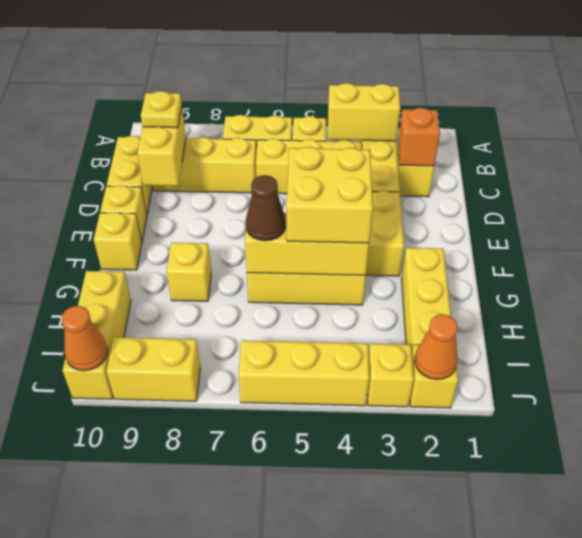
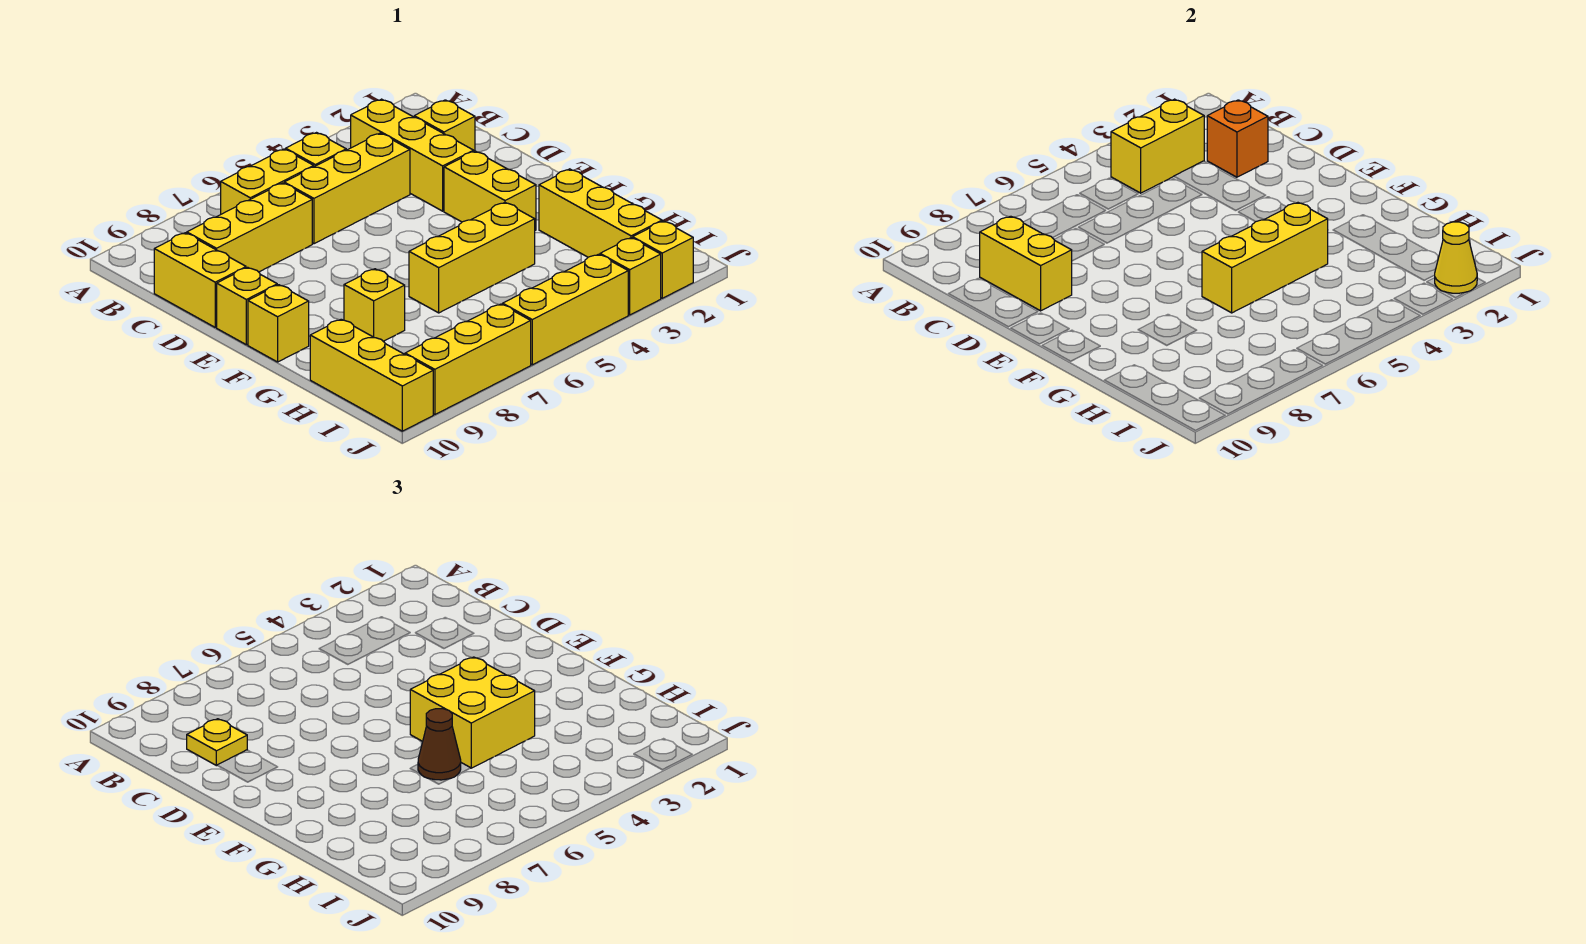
orange cone J2 level 2 -> yellow cone J2 level 2
yellow brick J8:J9 level 1 -> yellow brick J7:J9 level 1
orange cone J10 level 2 -> none

